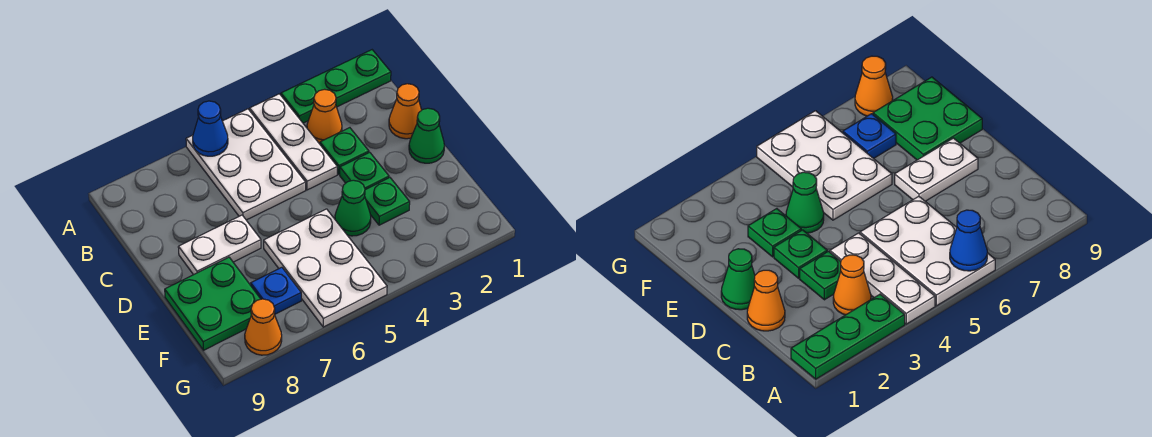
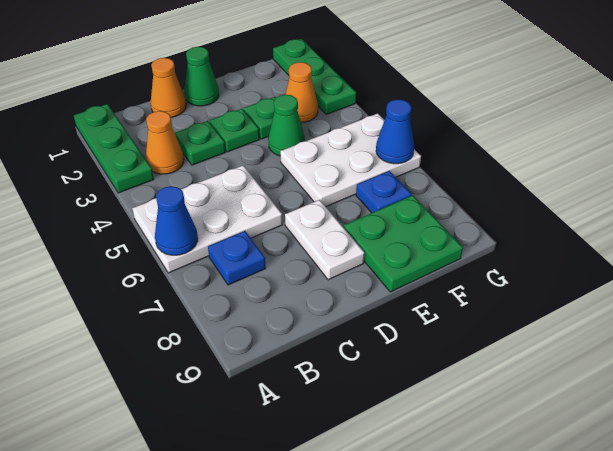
white plate A4:C4 level 1 -> none
none -> blue plate B7 level 1
none -> green plate G1:G3 level 1
none -> blue cone G6 level 2
orange cone G8 level 1 -> orange cone F3 level 1

